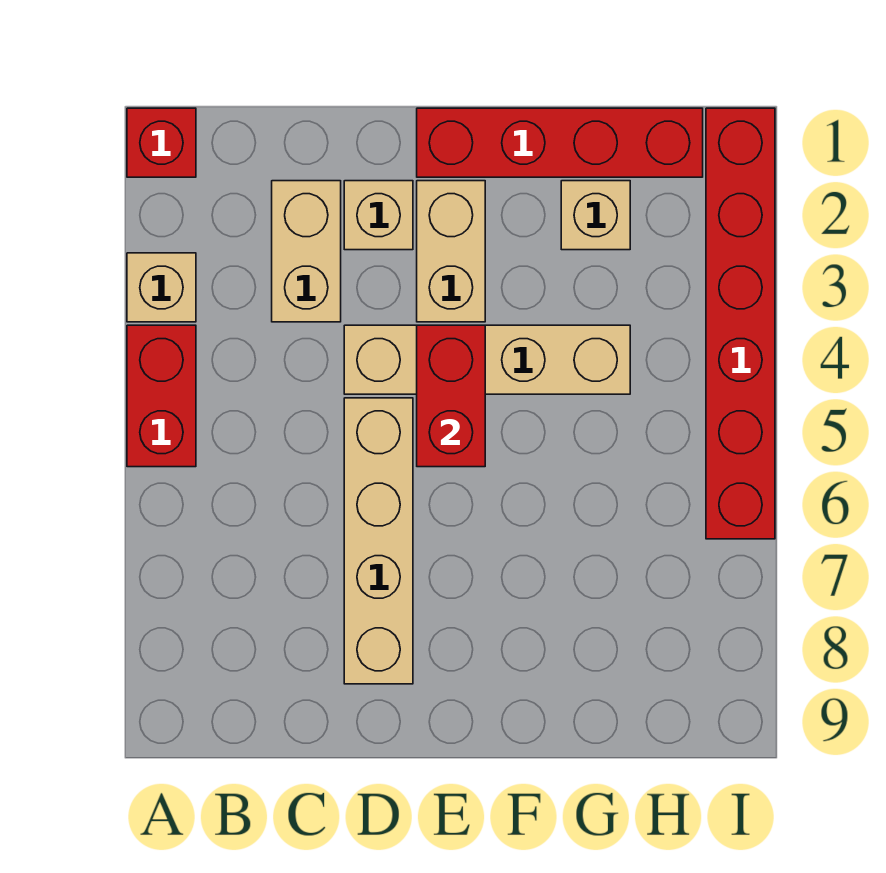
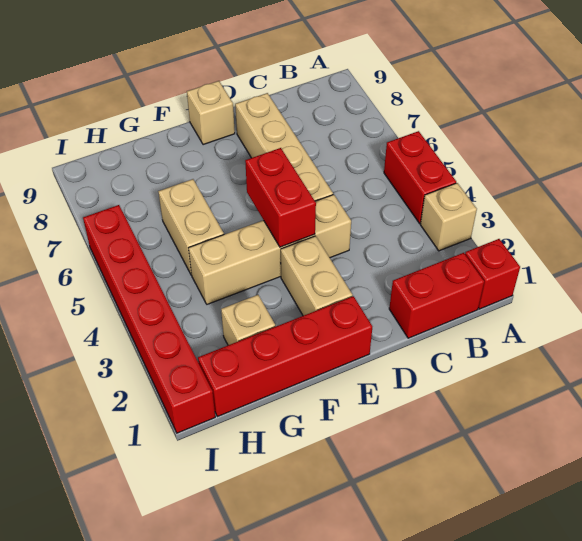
none -> red brick B1:C1 level 1
tan brick C2:C3 level 1 -> tan brick G5:G6 level 1
tan brick D2 level 1 -> tan brick E9 level 1

